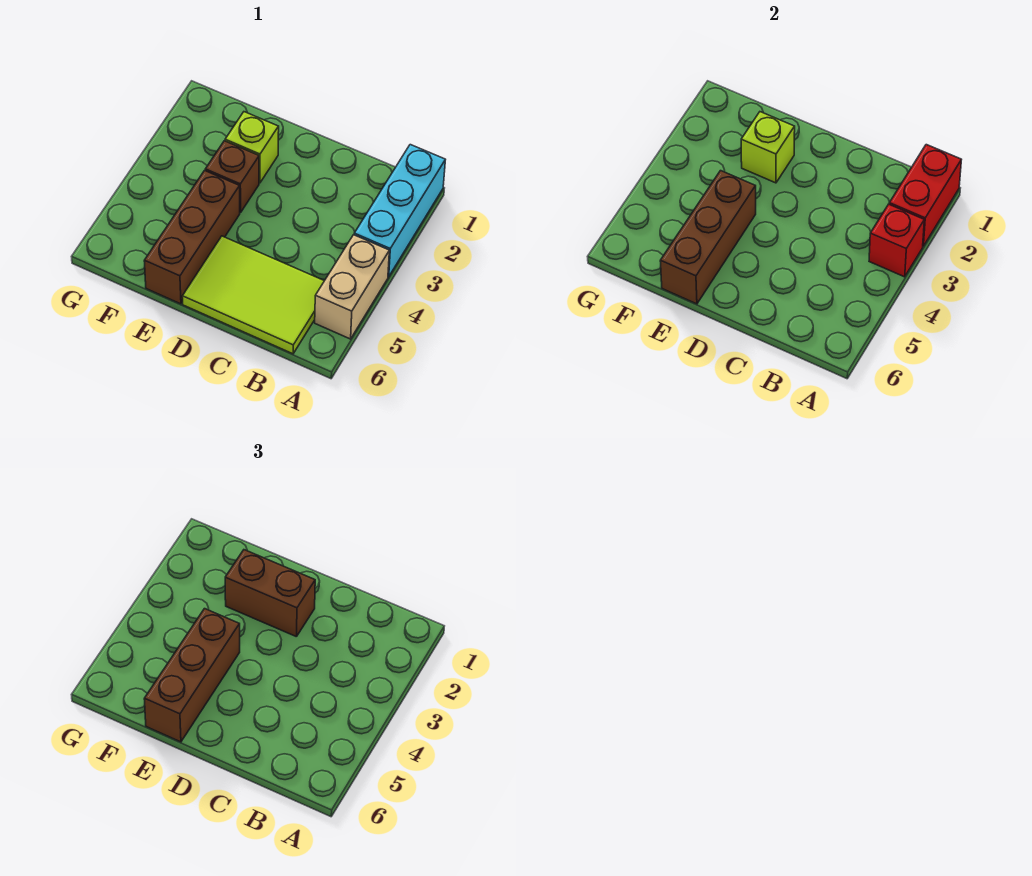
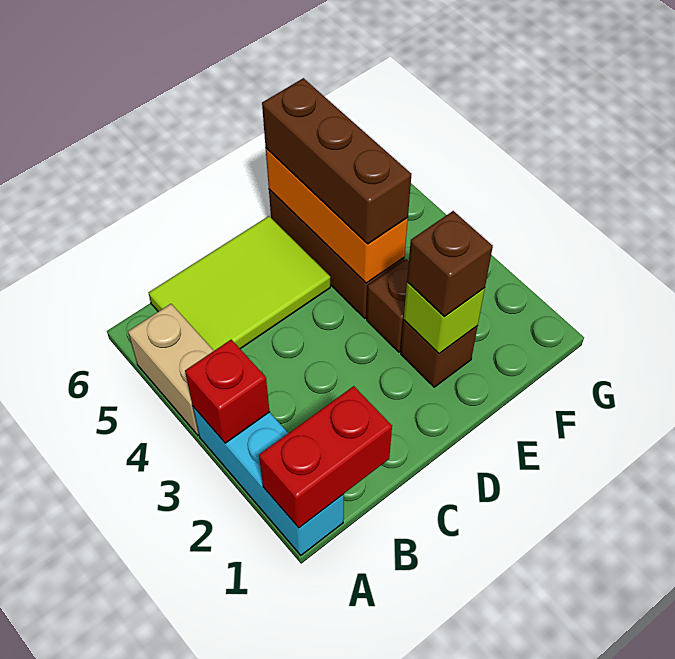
red brick A1:A2 level 2 -> red brick A1:B1 level 2
brown brick D2:E2 level 3 -> brown brick E2 level 3
lime brick E2 level 1 -> brown brick E2 level 1
brown brick E4:E6 level 2 -> orange brick E4:E6 level 2

